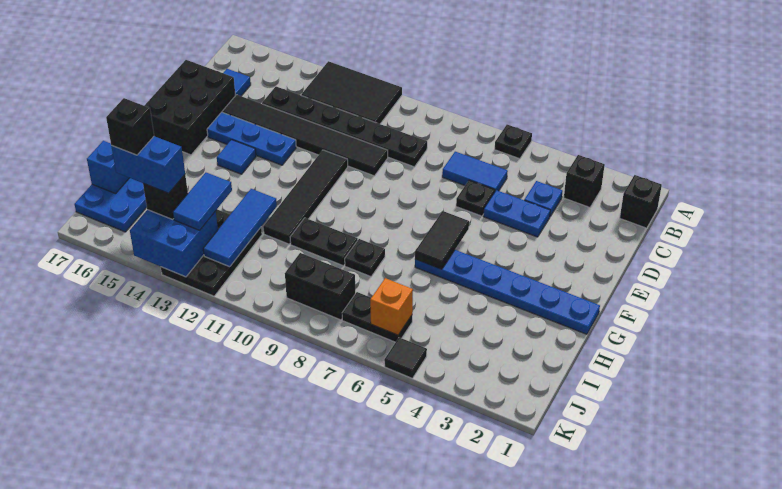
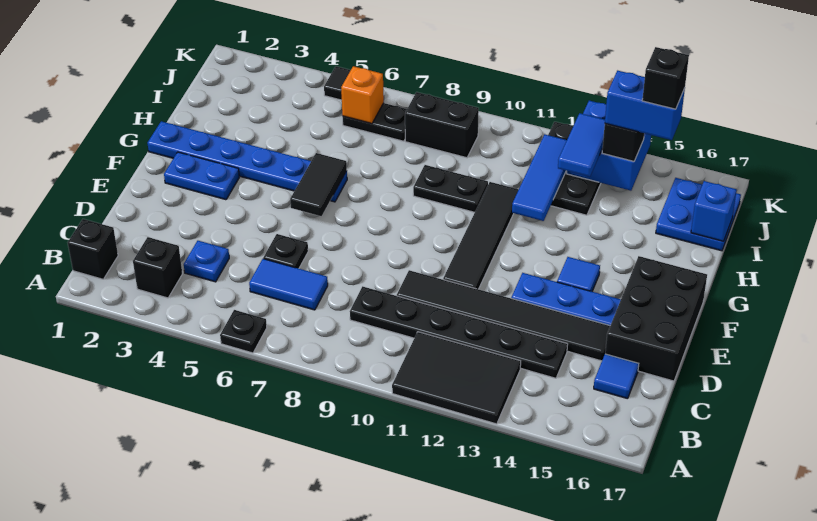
blue plate D4:D5 level 1 -> blue plate F2:F3 level 1
black plate H8 level 1 -> none

